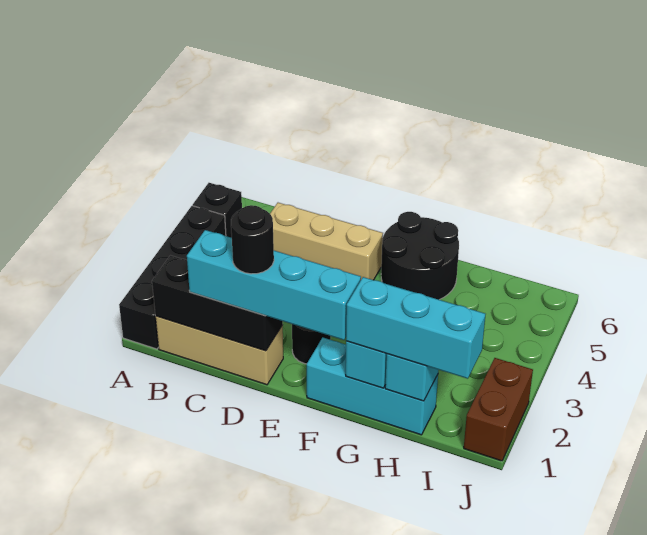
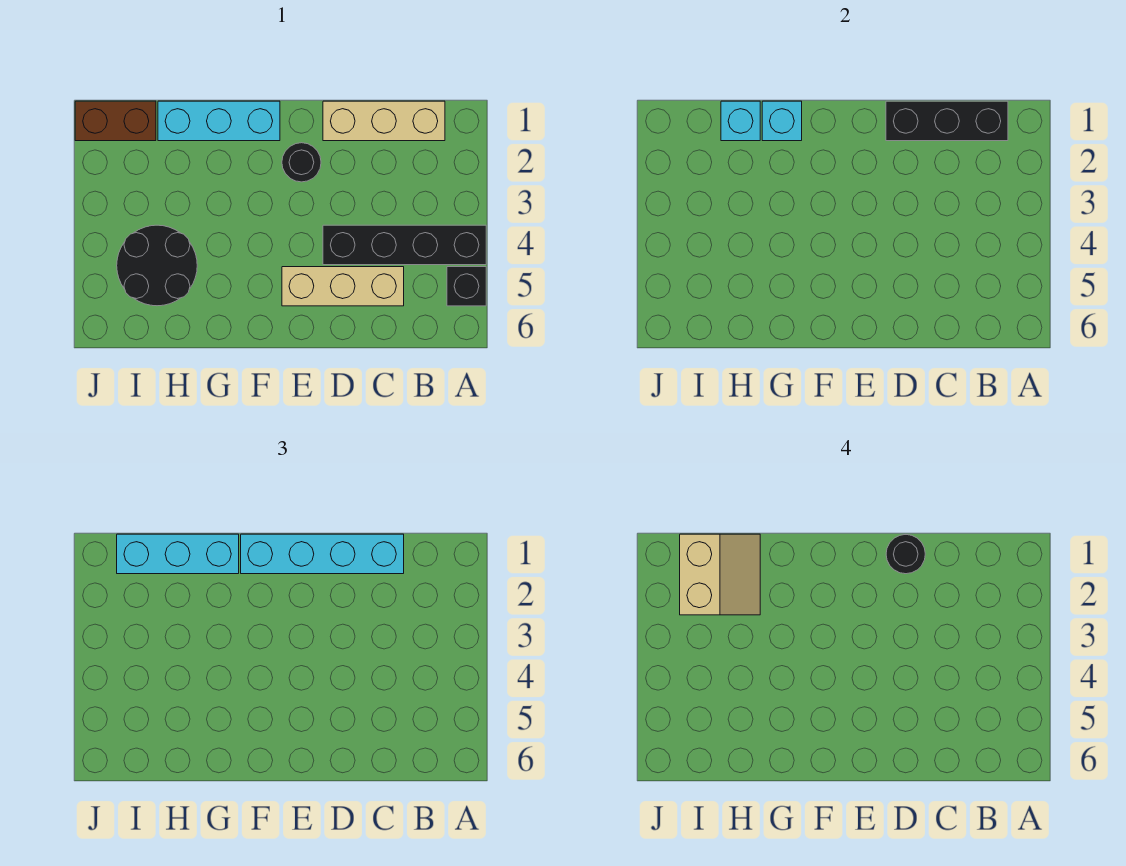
black brick A1:A4 level 1 -> black brick A4:D4 level 1
black round brick F5:G6 level 1 -> black round brick H4:I5 level 1
none -> tan slope H1:I2 level 4 top I
brown brick J1:J2 level 1 -> brown brick I1:J1 level 1

